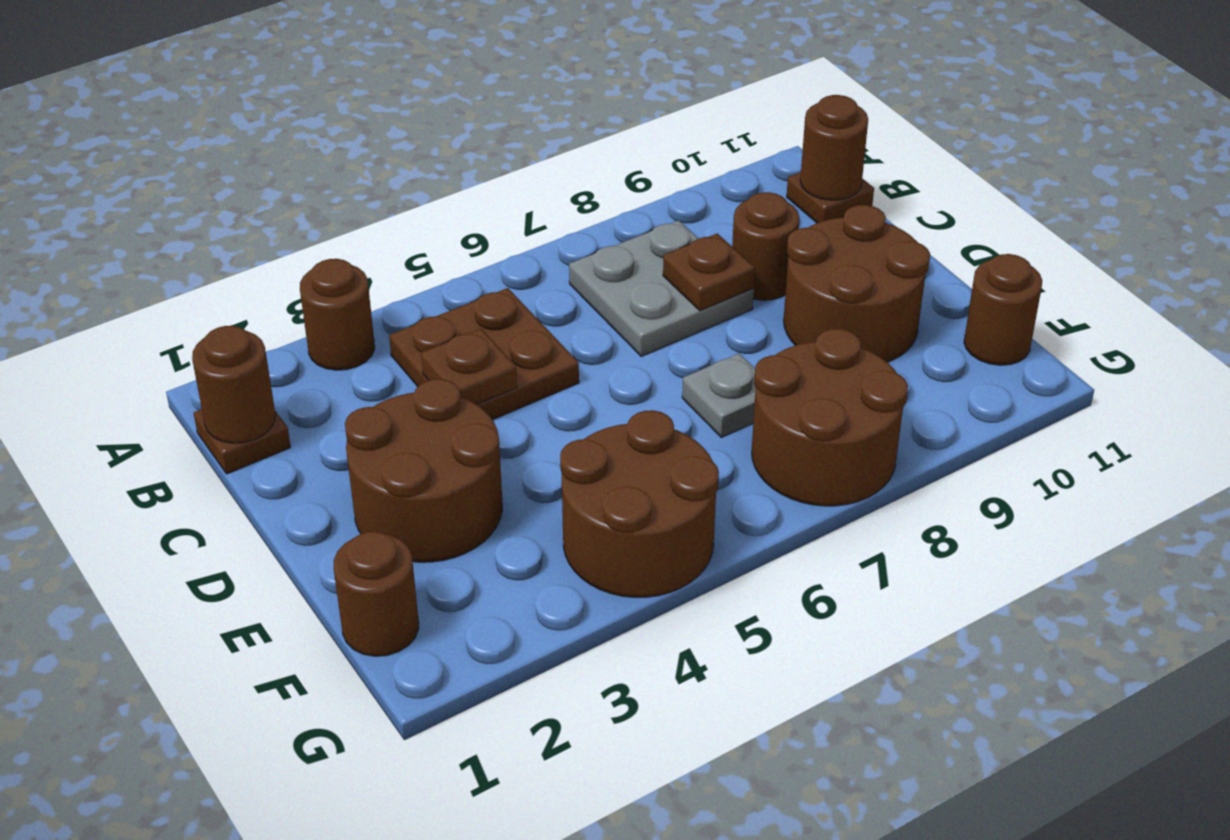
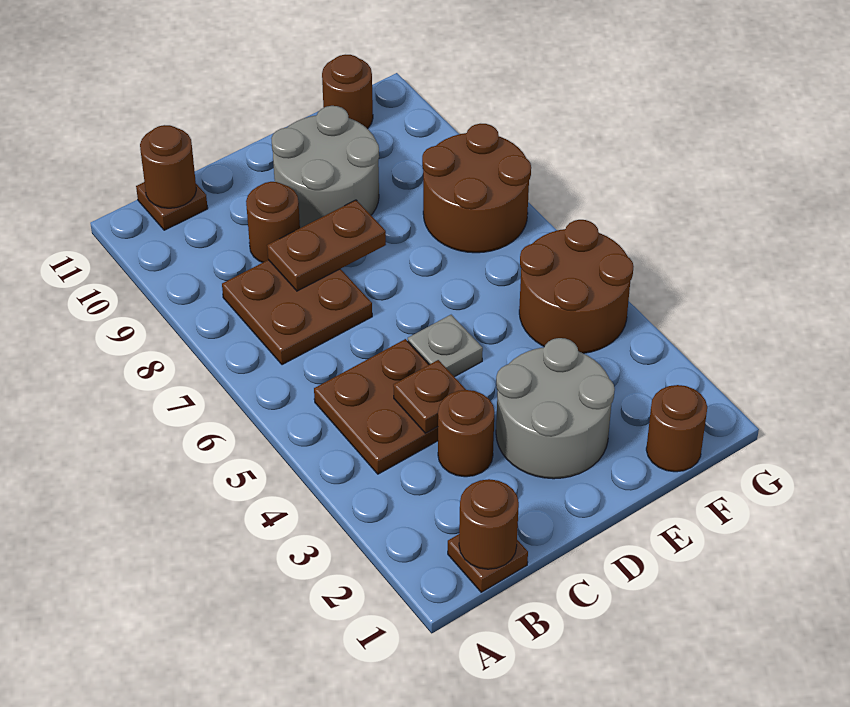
brown round brick A3 level 1 -> brown round brick C3 level 1
grey plate B7:C8 level 1 -> brown plate B7:C8 level 1
brown plate C8 level 2 -> brown plate C8:D8 level 2
brown round brick D2:E3 level 1 -> grey round brick D2:E3 level 1
brown round brick D9:E10 level 1 -> grey round brick D9:E10 level 1
grey plate E7 level 1 -> grey plate D5 level 1

